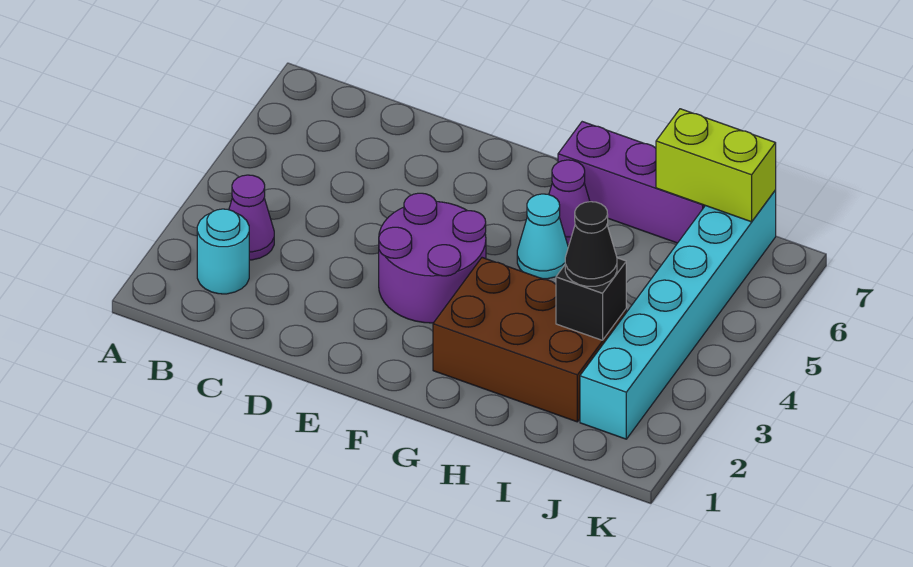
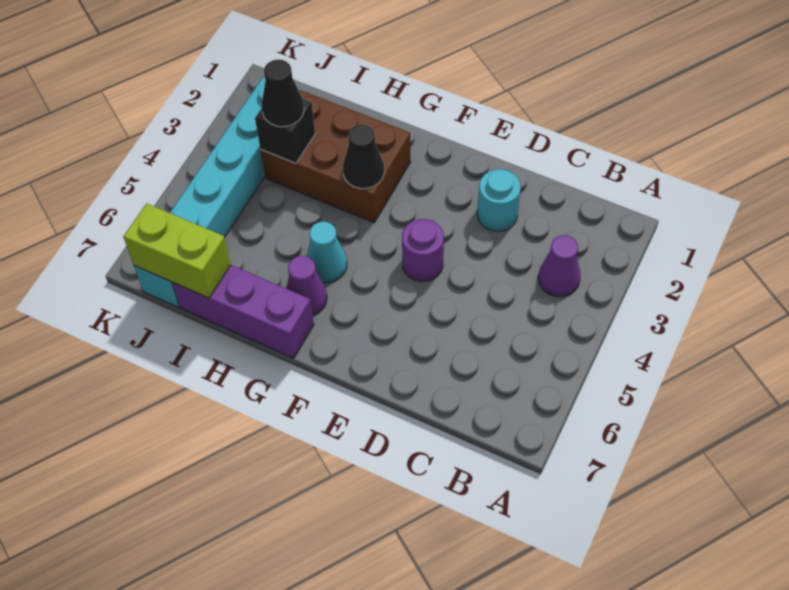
cyan round brick B2 level 1 -> cyan round brick D2 level 1
purple round brick E3:F4 level 1 -> purple round brick E4 level 1
none -> black cone G3 level 2

